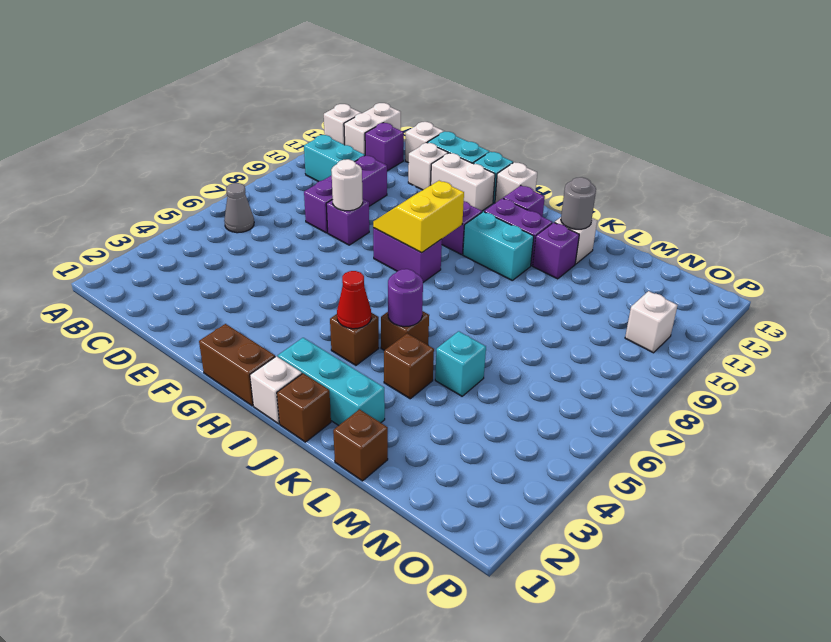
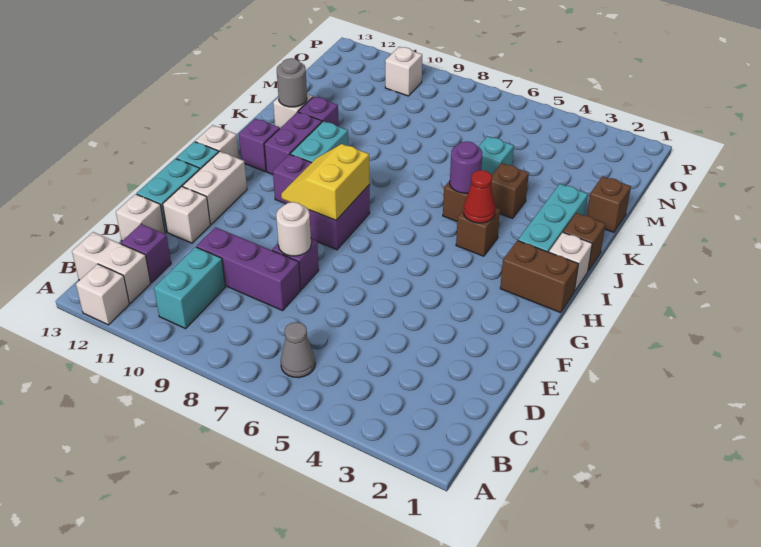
brown brick G1:H1 level 1 -> brown brick H1:H2 level 1
yellow slope G8:H9 level 2 top H -> yellow slope G8:H9 level 2 top 8

